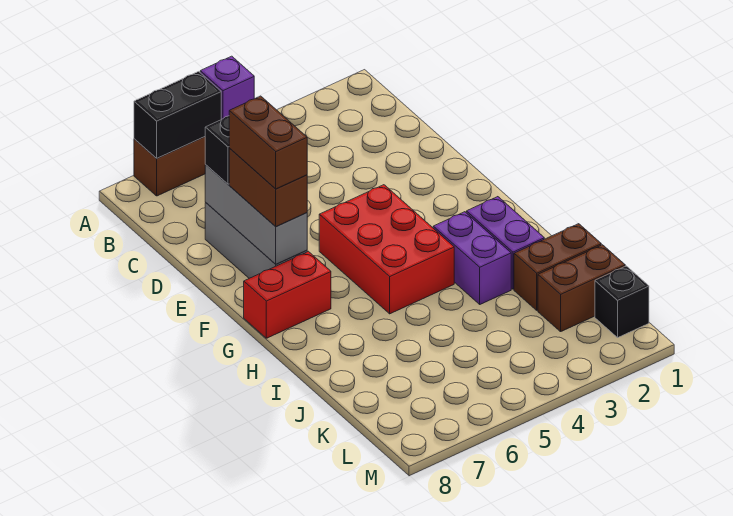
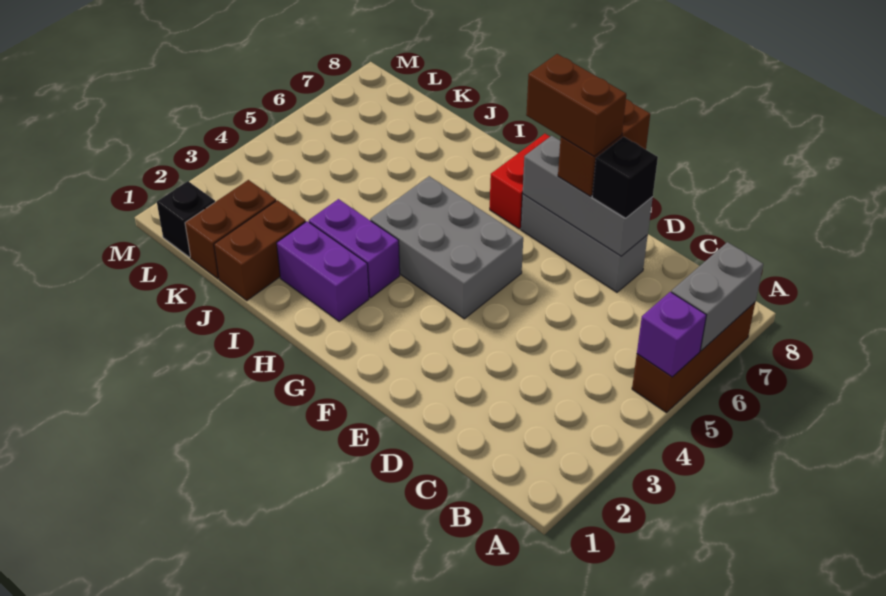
black brick A6:A7 level 2 -> grey brick A6:A7 level 2
brown brick E7:F7 level 3 -> brown brick E7:E8 level 3
red brick F4:H5 level 1 -> grey brick F4:H5 level 1

